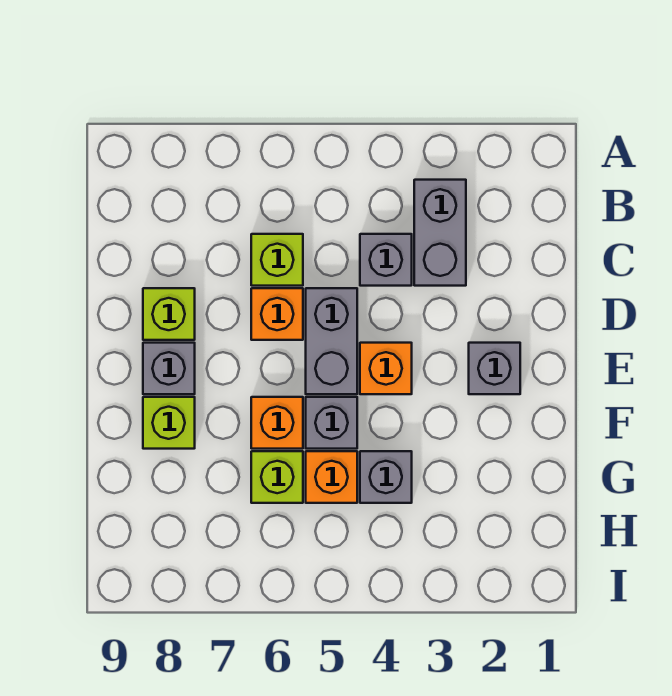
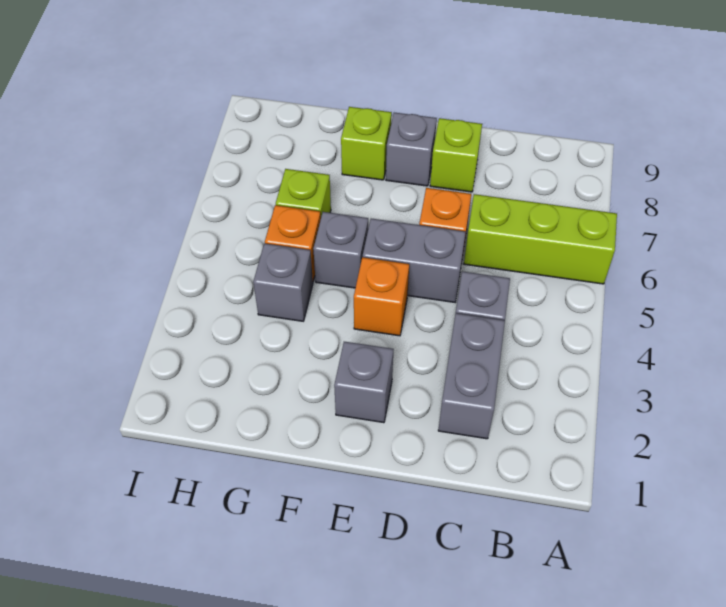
grey brick B3:C3 level 1 -> grey brick C2:C3 level 1
lime brick C6 level 1 -> lime brick A6:C6 level 1
orange brick F6 level 1 -> none

